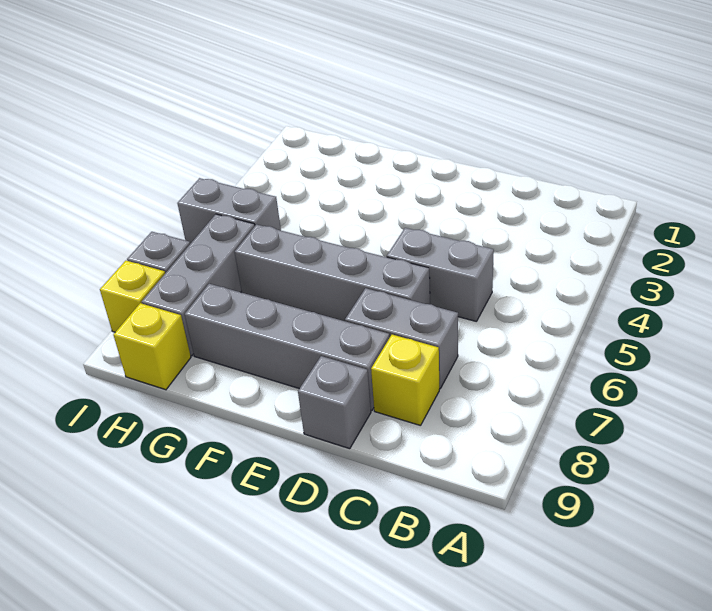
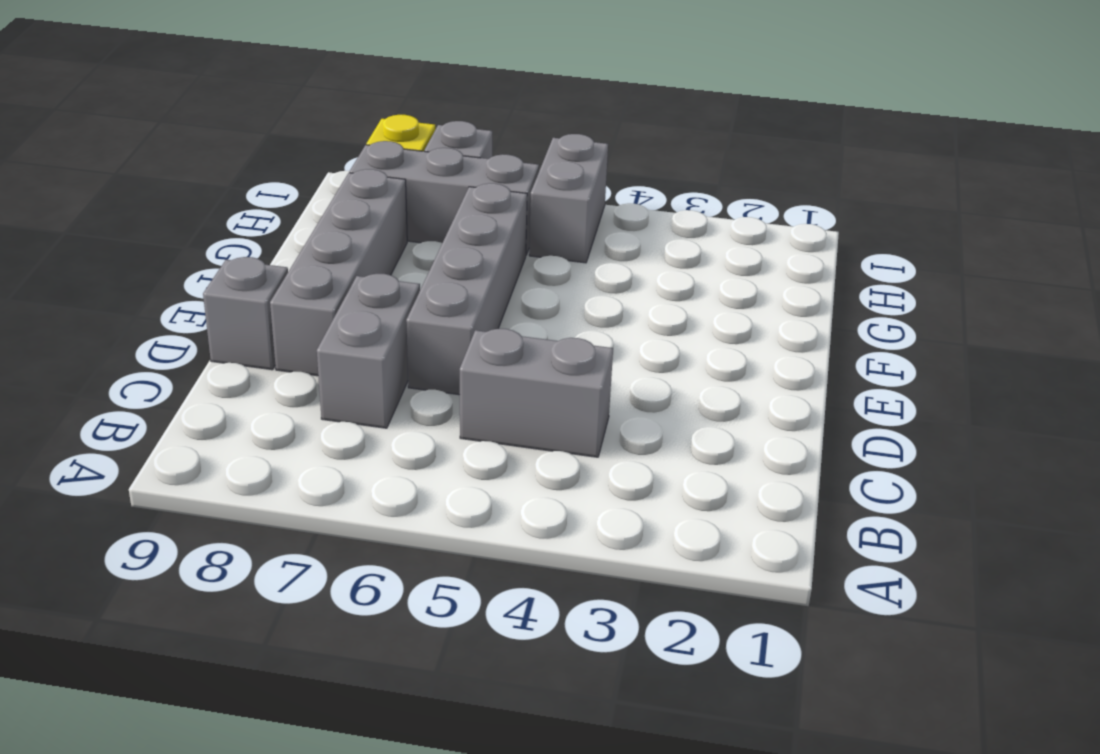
grey brick C5:D5 level 1 -> grey brick C4:C5 level 1
yellow brick C8 level 1 -> none
yellow brick H9 level 1 -> none

